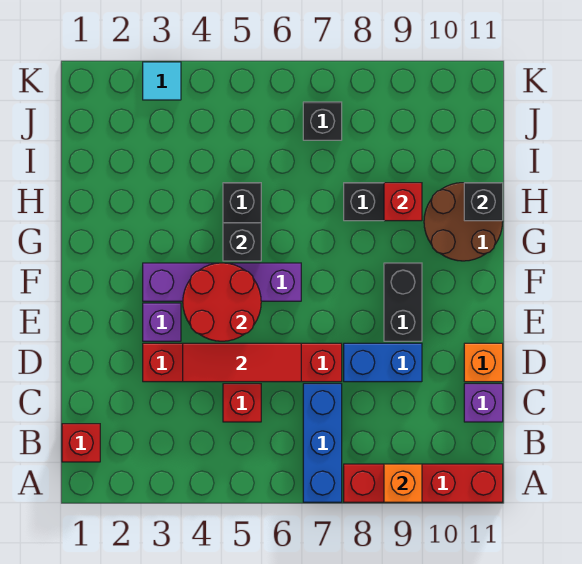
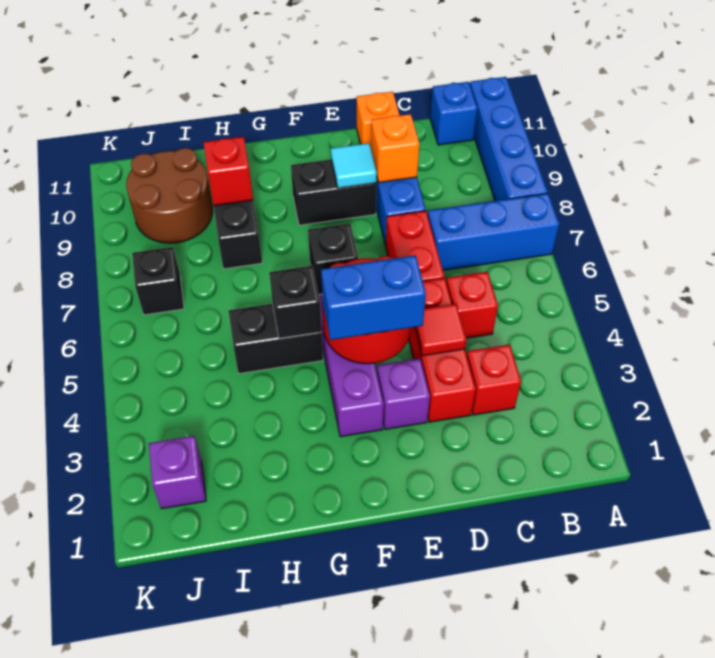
red brick A8:A11 level 1 -> blue brick A8:A11 level 1
orange brick A9 level 2 -> orange brick D9 level 2
red brick B1 level 1 -> red brick C3 level 1
none -> blue brick B11 level 1
purple brick C11 level 1 -> purple brick J2 level 1
red tile D4:D6 level 2 -> red tile D4 level 2
none -> blue brick E4:F4 level 3
brown round brick G10:H11 level 1 -> brown round brick I9:J10 level 1
black brick H11 level 2 -> black brick F6 level 2
cyan tile K3 level 1 -> cyan tile E9 level 2

